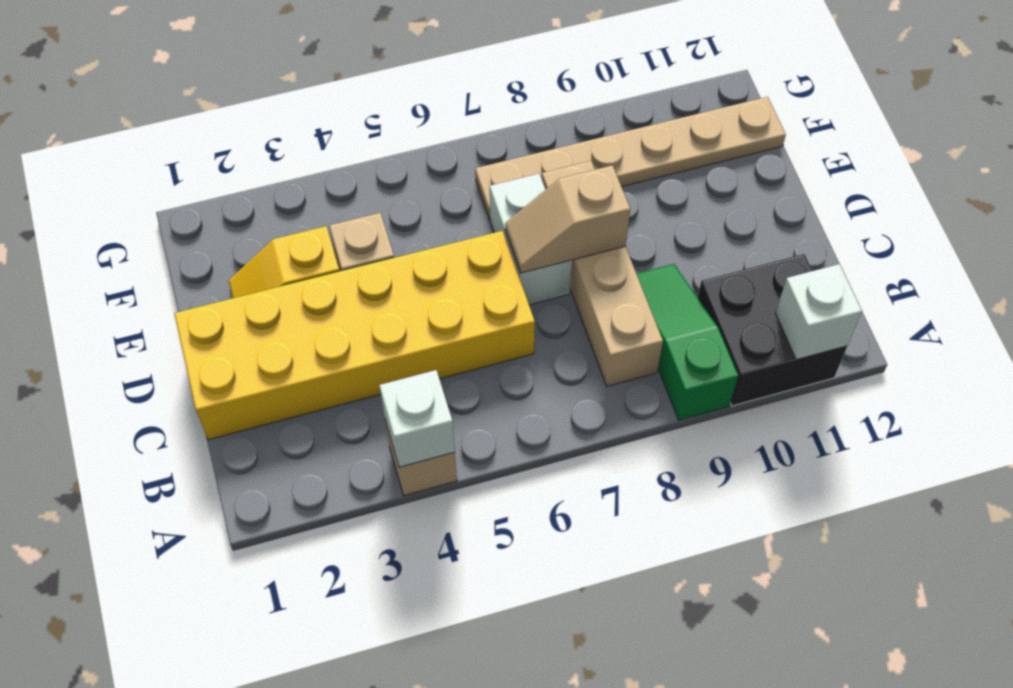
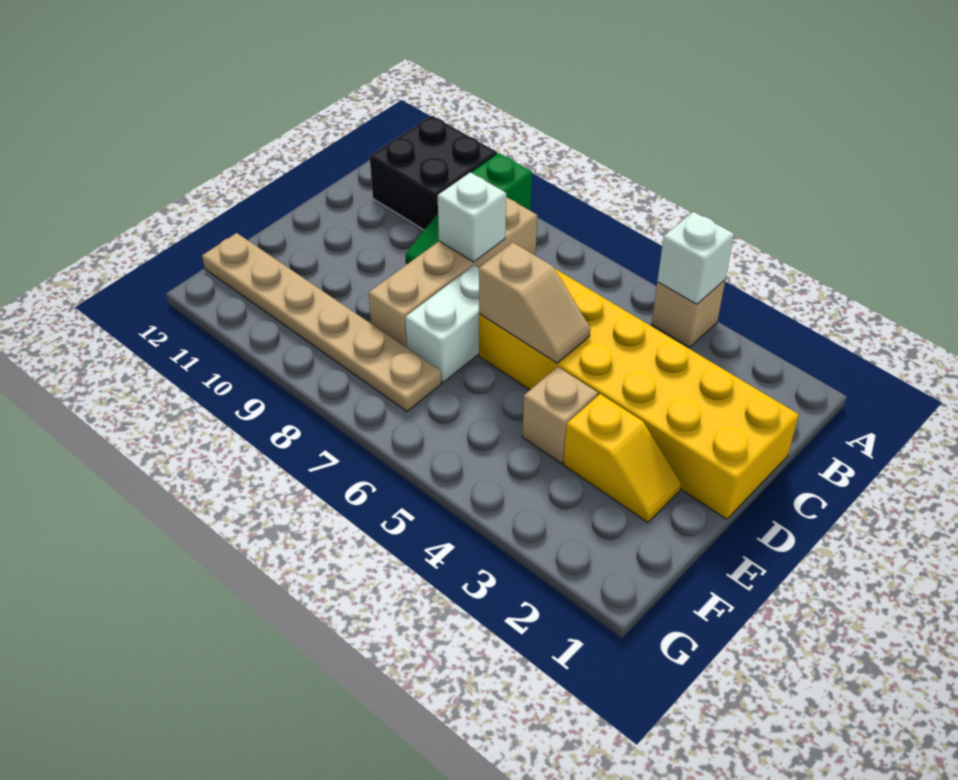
white brick A11 level 2 -> white brick C8 level 2
tan slope D7:D8 level 2 top 8 -> tan slope D5:D6 level 2 top 6

